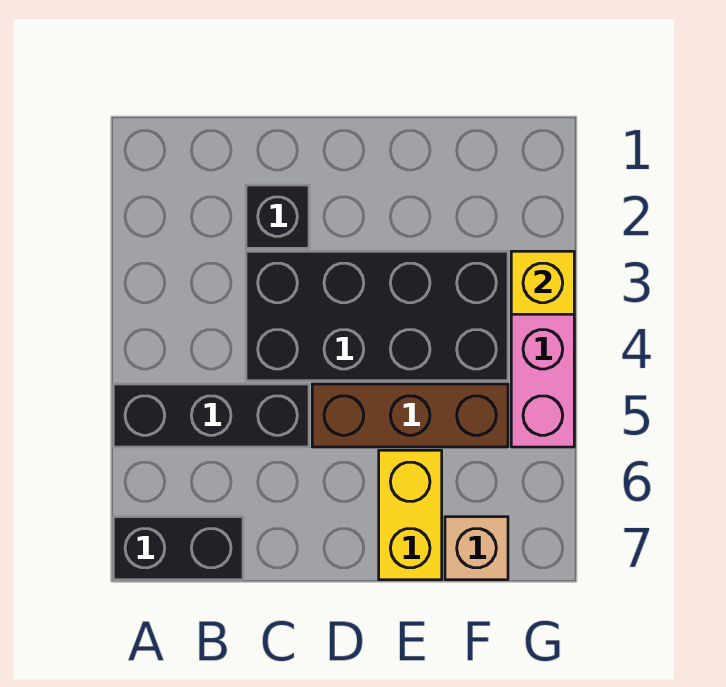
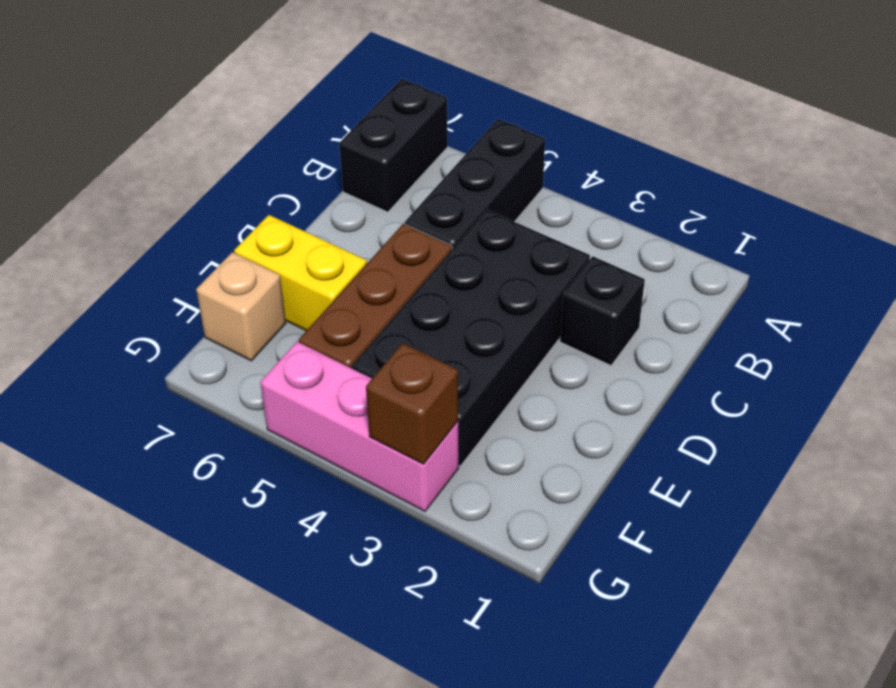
yellow brick G3 level 2 -> brown brick G3 level 2

